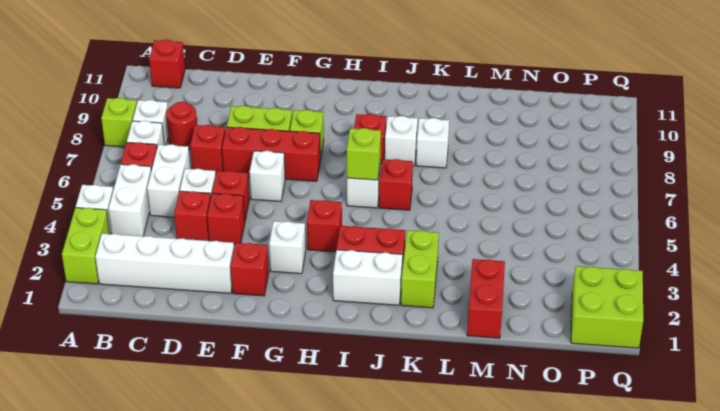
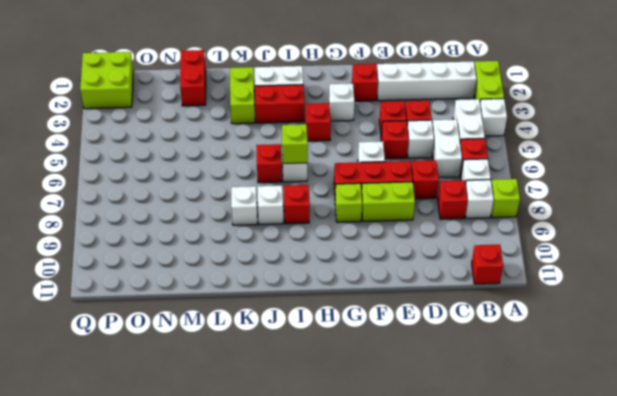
red round brick C8 level 1 -> red brick C8 level 1

